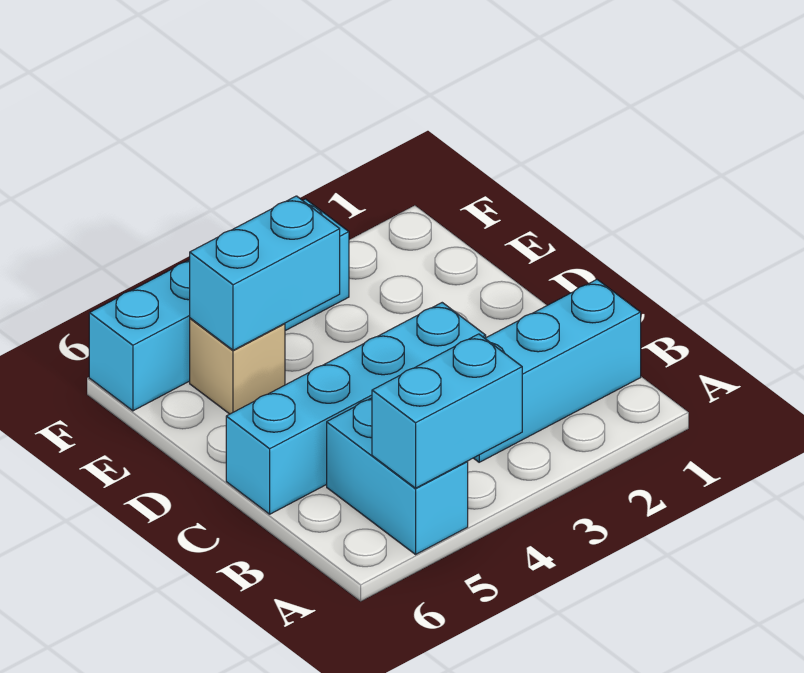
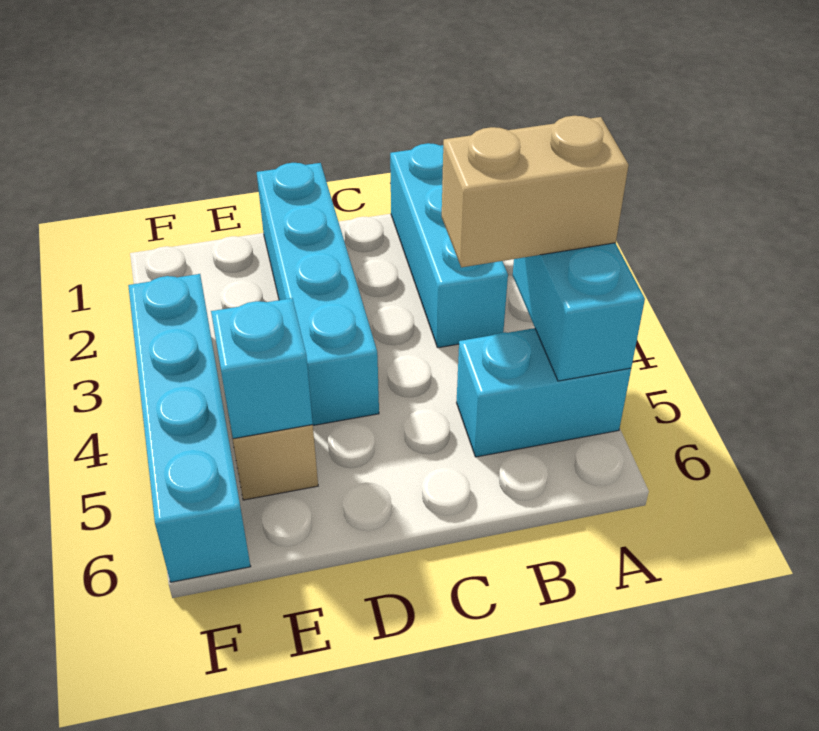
none -> tan brick A4:B4 level 3
cyan brick C3:C6 level 1 -> cyan brick D1:D4 level 1
cyan brick E4:E5 level 2 -> cyan brick E5 level 2

